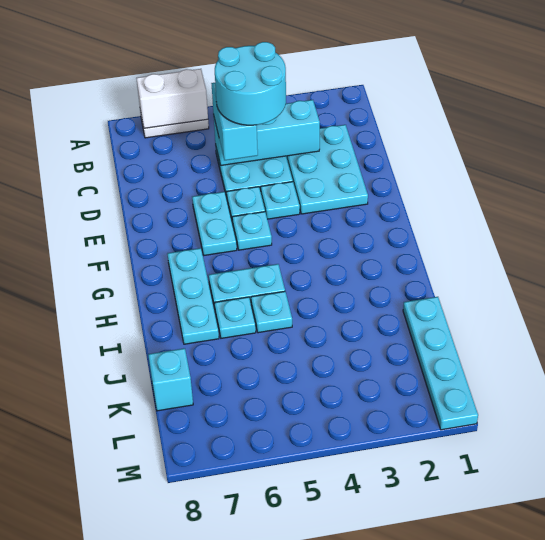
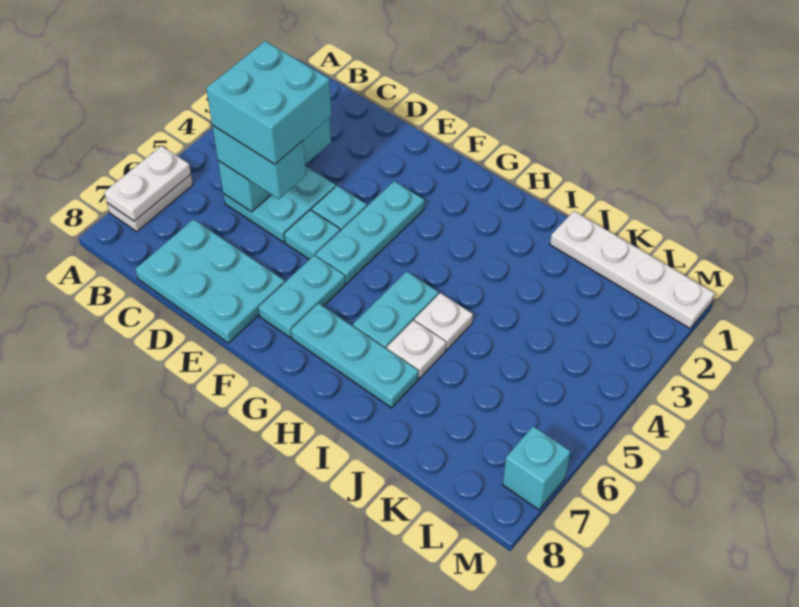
white brick A6:A7 level 2 -> white plate A6:A7 level 2
cyan plate C2:E3 level 1 -> cyan plate C7:E8 level 1
cyan round brick C4:D5 level 4 -> cyan brick C4:D5 level 4
cyan plate E6:F6 level 1 -> cyan plate F6:F7 level 1
cyan plate F5 level 1 -> cyan plate F3:F5 level 1
cyan plate I5 level 1 -> white plate I5 level 1
cyan plate I6 level 1 -> white plate I6 level 1
cyan plate J1:M1 level 1 -> white plate J1:M1 level 1
cyan brick K8 level 1 -> cyan brick M7 level 1

